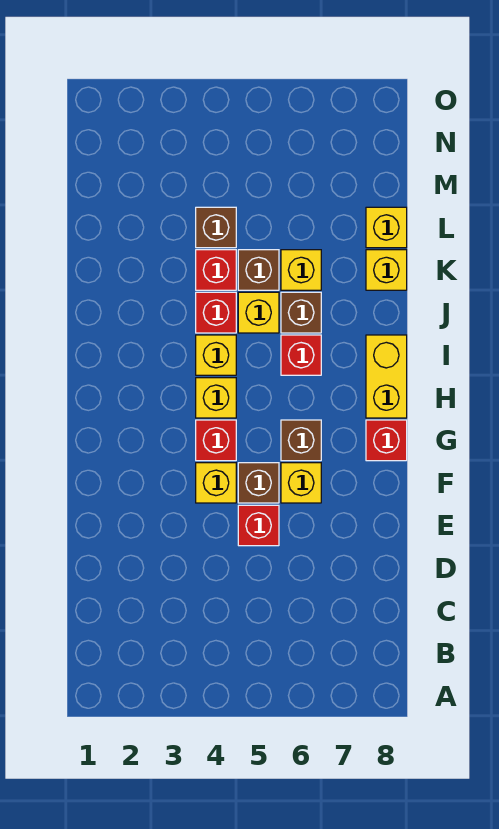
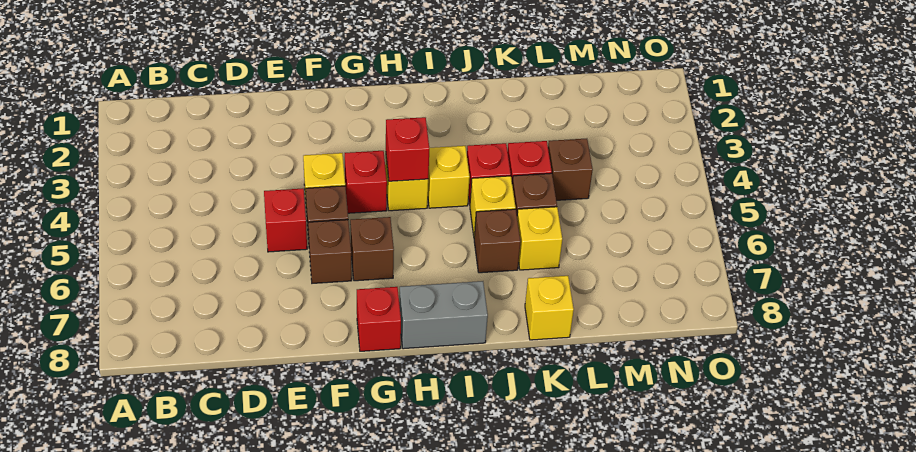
yellow brick F6 level 1 -> brown brick F6 level 1
yellow brick H8:I8 level 1 -> grey brick H8:I8 level 1
red brick I6 level 1 -> red brick H4 level 2
yellow brick L8 level 1 -> none

